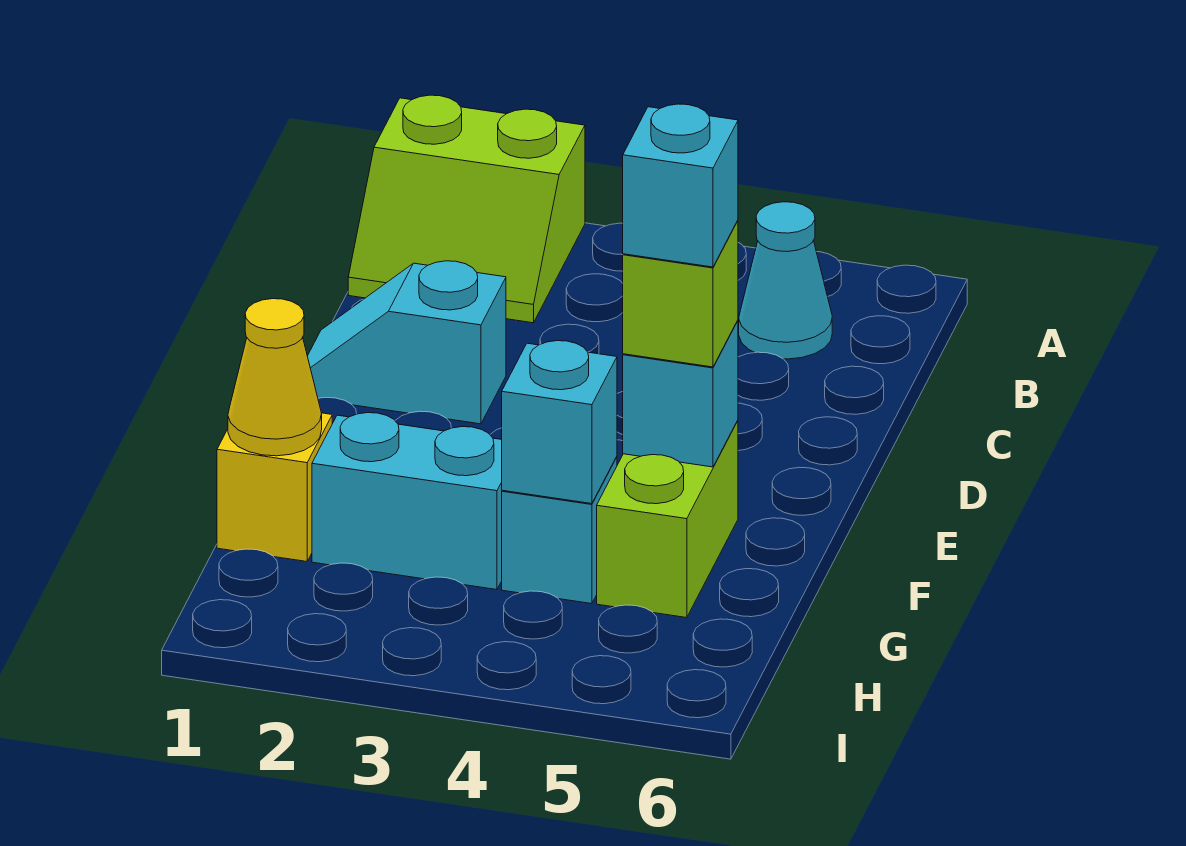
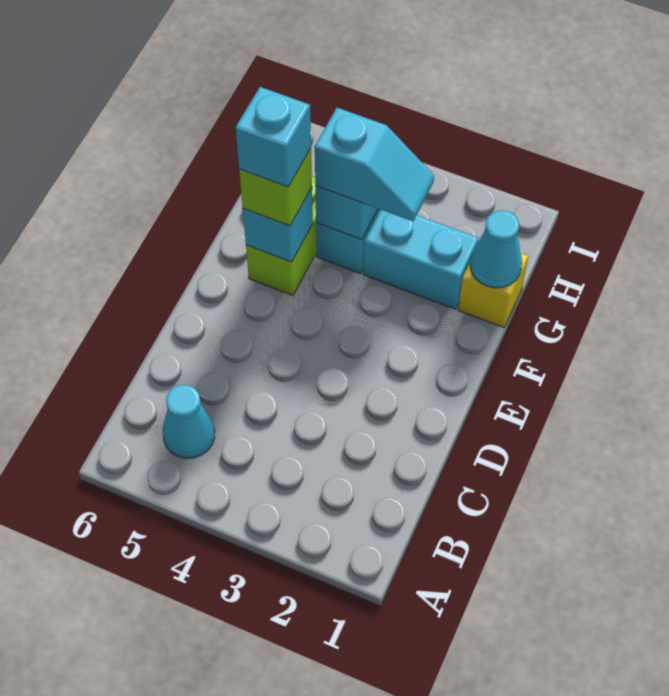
lime slope A1:B2 level 1 top A -> none
cyan slope D1:D2 level 1 top 2 -> cyan slope G3:G4 level 3 top 4
yellow cone G1 level 2 -> cyan cone G1 level 2

